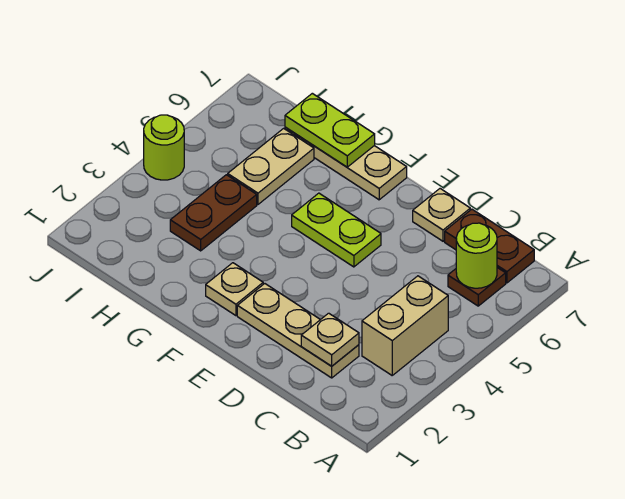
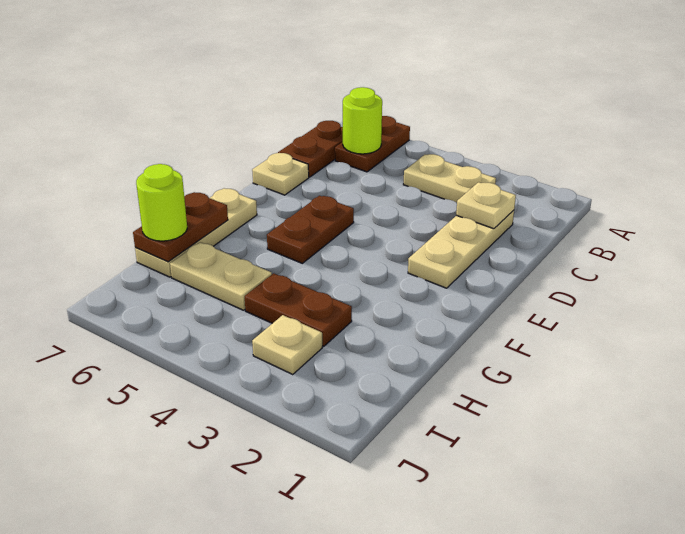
tan brick B3:B4 level 1 -> tan plate B3:B4 level 1
brown plate B6 level 1 -> brown plate A6:B6 level 1
lime plate E5:F5 level 1 -> brown plate E5:F5 level 1
tan plate F2 level 1 -> tan plate I3 level 1
lime plate G7:H7 level 2 -> brown plate G7:H7 level 2
lime round brick J4 level 1 -> lime round brick H7 level 3

